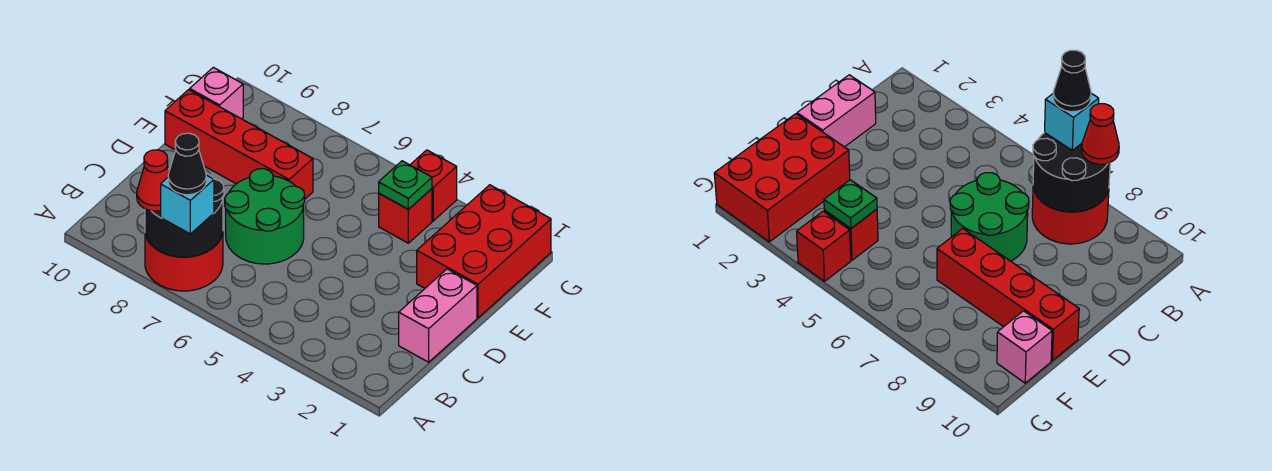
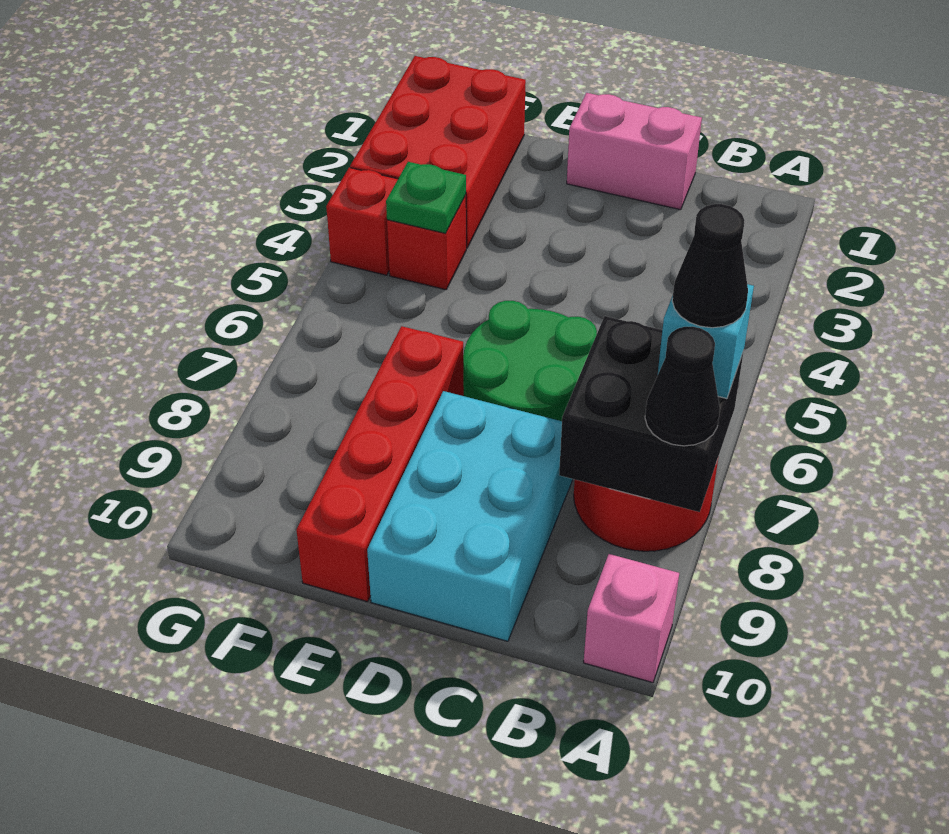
black round brick A7:B8 level 2 -> black brick A7:B8 level 2
red cone A8 level 3 -> black cone A8 level 3
none -> cyan brick C8:D10 level 1
red brick E1:G2 level 1 -> red brick F1:G3 level 1
pink brick F10 level 1 -> pink brick A10 level 1

